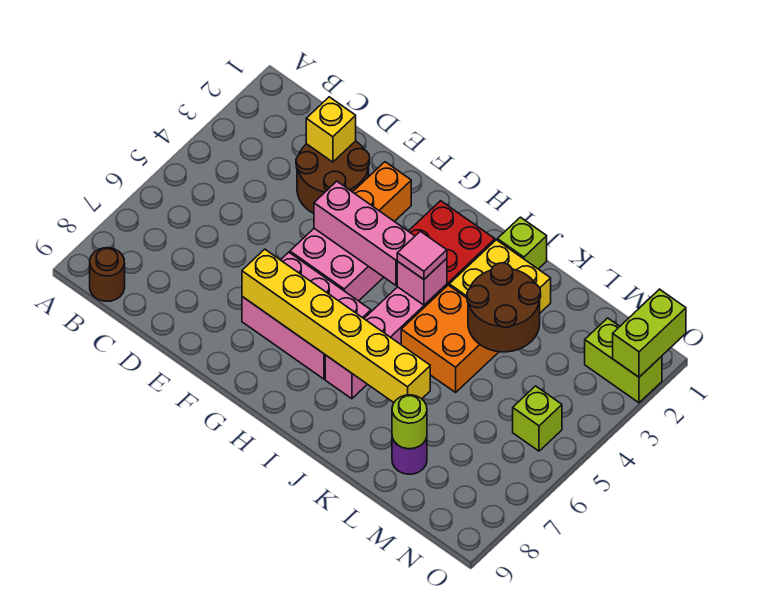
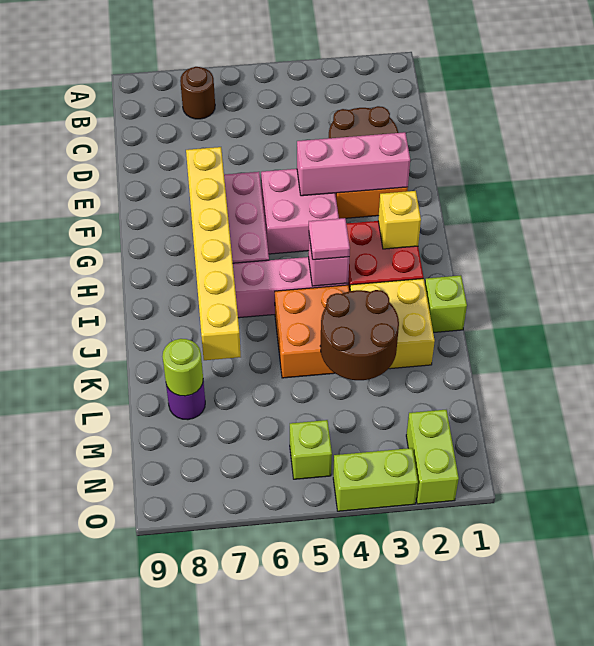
brown round brick B9 level 1 -> brown round brick B7 level 1
yellow brick D2 level 2 -> yellow brick H2 level 2
pink brick F4:H4 level 2 -> pink brick F2:F4 level 2
lime brick O1:O2 level 2 -> lime brick O3:O4 level 1

